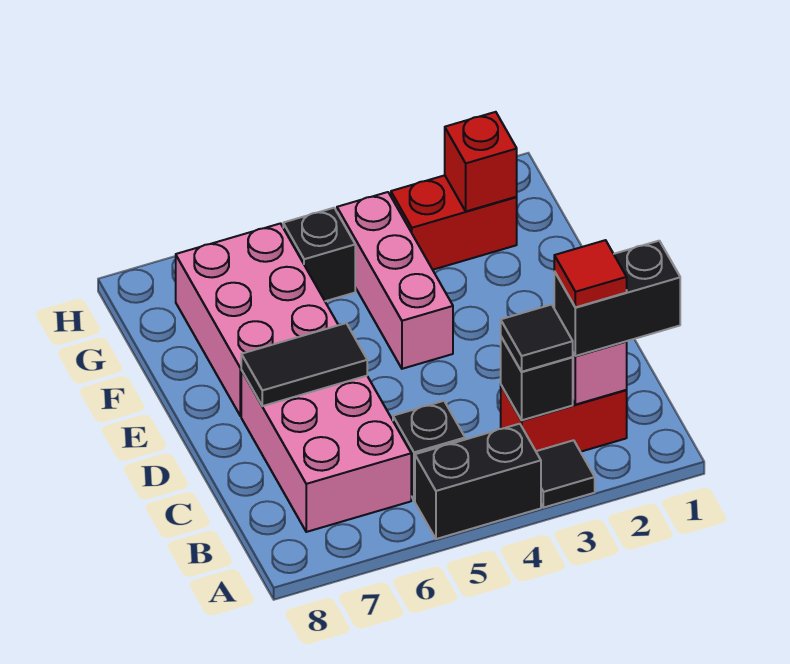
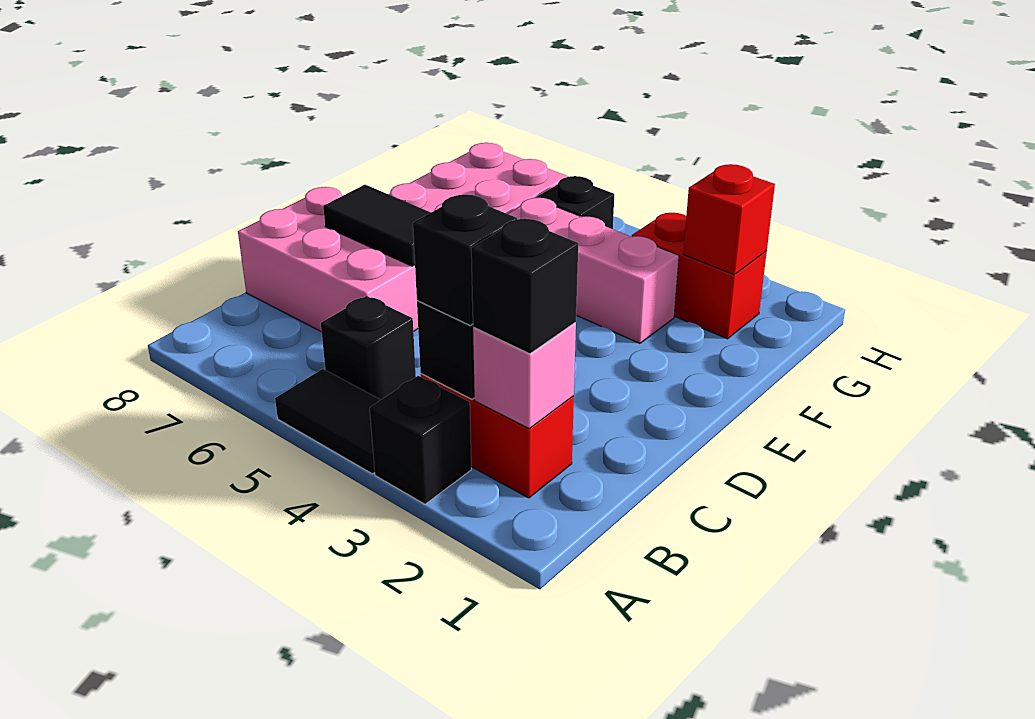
black tile A3 level 1 -> black brick A3 level 1
black brick A4:A5 level 1 -> black tile A4:A5 level 1
black brick B1:B2 level 3 -> black brick B2 level 3
red tile B2 level 4 -> none
black tile B3 level 3 -> black brick B3 level 3
pink brick B6:D7 level 1 -> pink brick C6:D8 level 1
pink brick E4:G4 level 1 -> pink brick F3:F5 level 1

